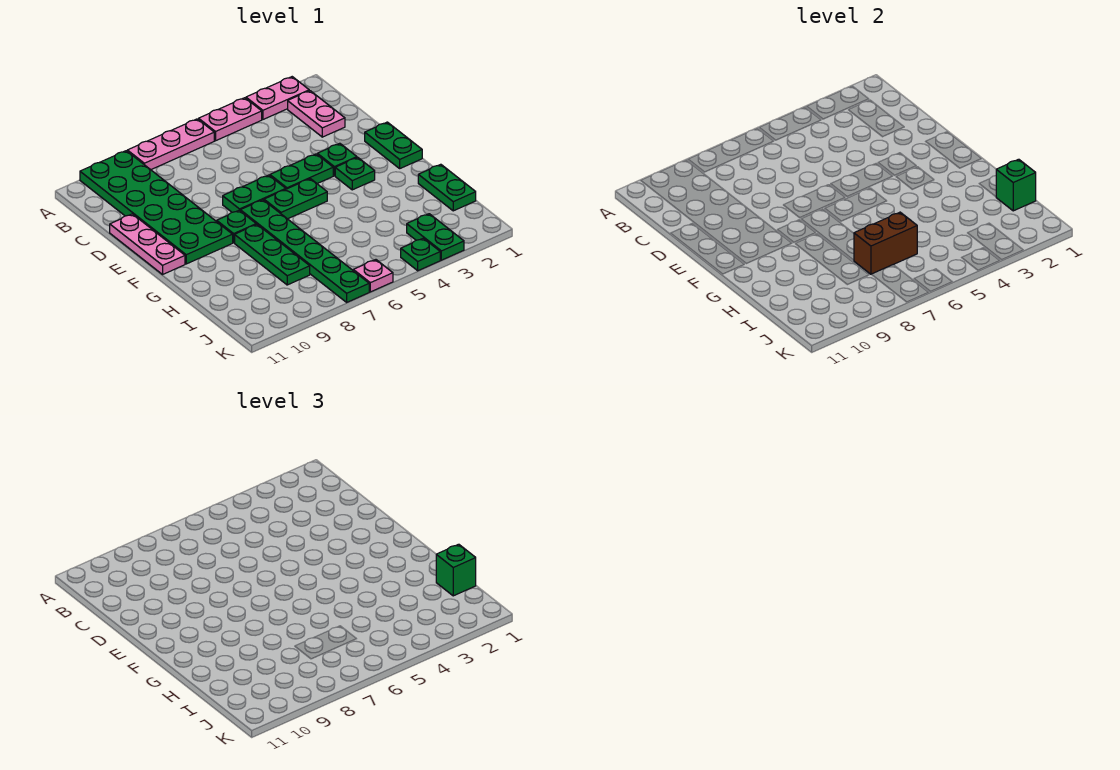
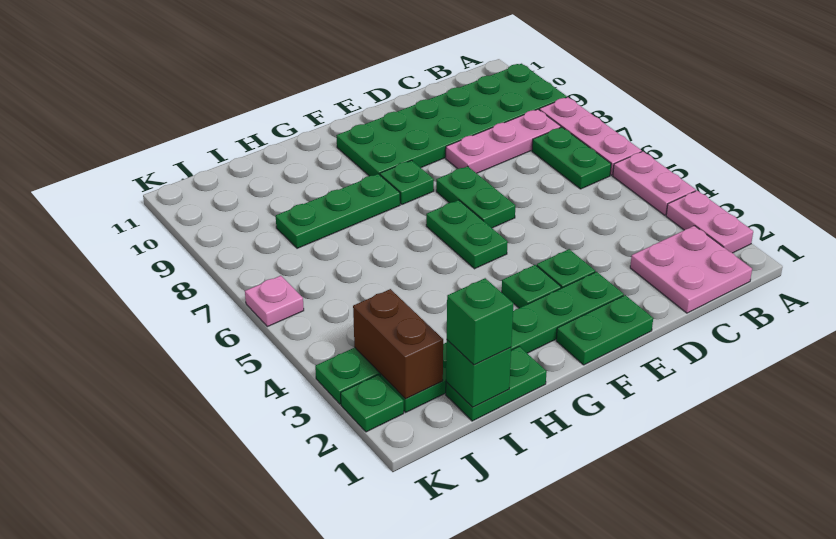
pink plate B2:C2 level 1 -> pink plate B1:C2 level 1
pink plate D11:F11 level 1 -> pink plate B8:D8 level 1
green plate E4:E5 level 1 -> green plate B6:B7 level 1
green plate F7:K7 level 1 -> green plate E2:J2 level 1
brown brick I6:I7 level 2 -> brown brick J2:J3 level 2
green plate K4 level 1 -> green plate K2 level 1

